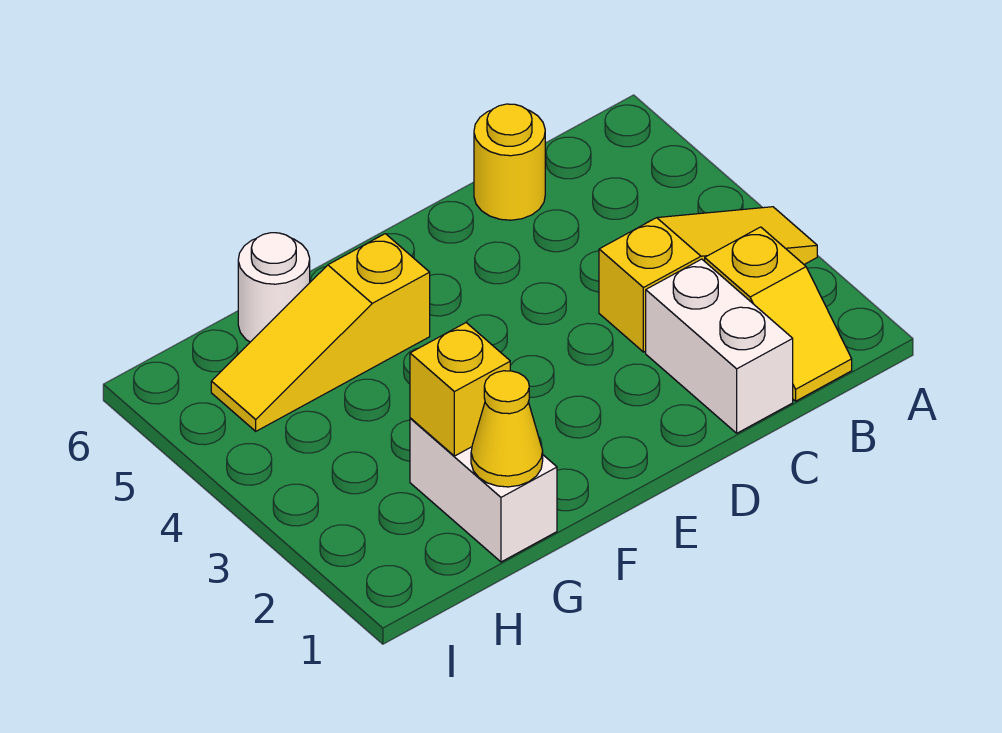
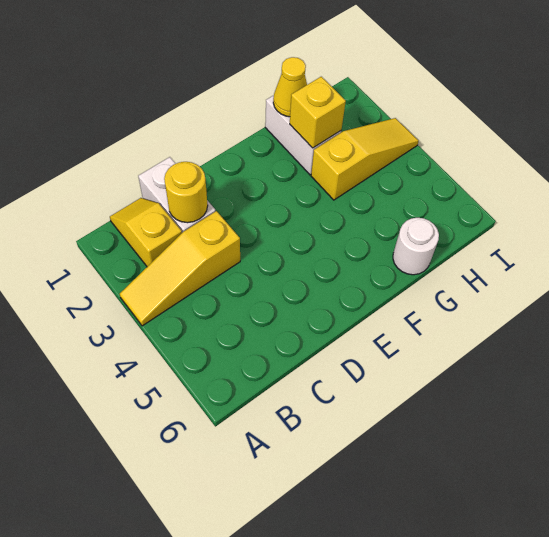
yellow round brick C6 level 1 -> yellow round brick C2 level 2
yellow slope F5:H5 level 1 top F -> yellow slope G3:I3 level 1 top G

